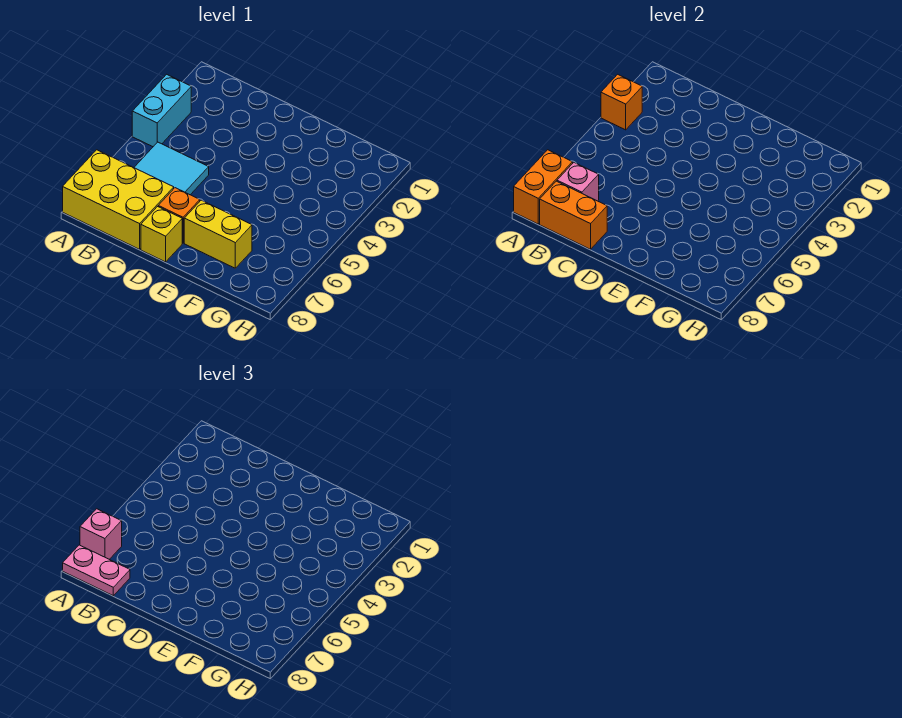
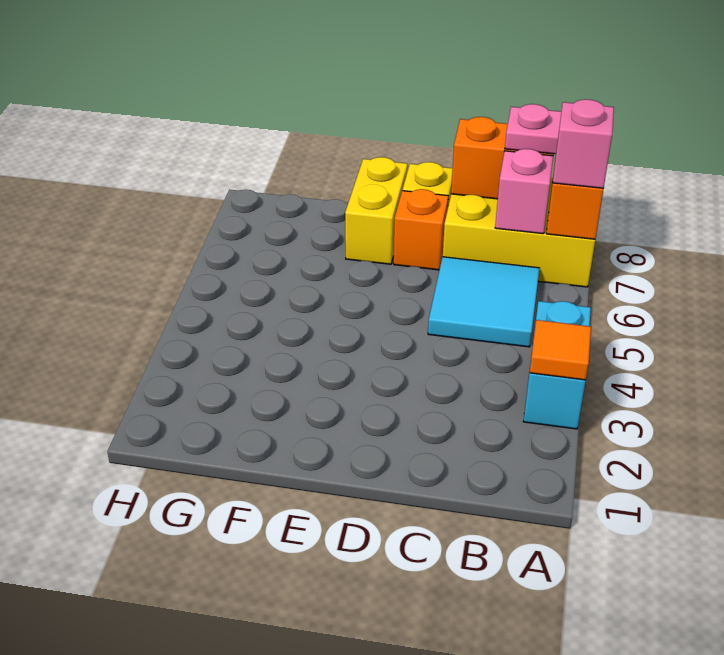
orange brick A3 level 2 -> orange tile A3 level 2
yellow brick E7:F7 level 1 -> yellow brick E7:E8 level 1

